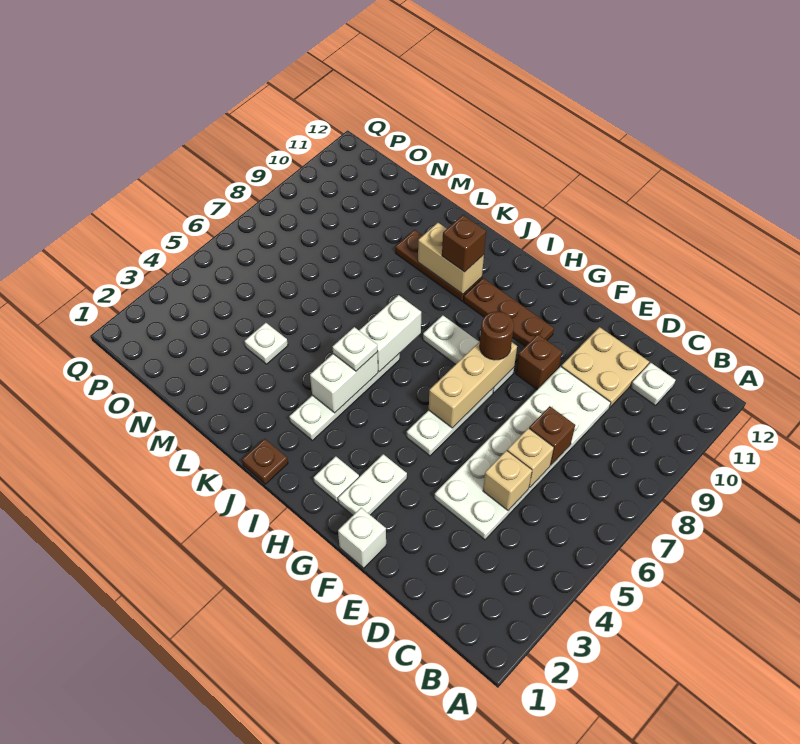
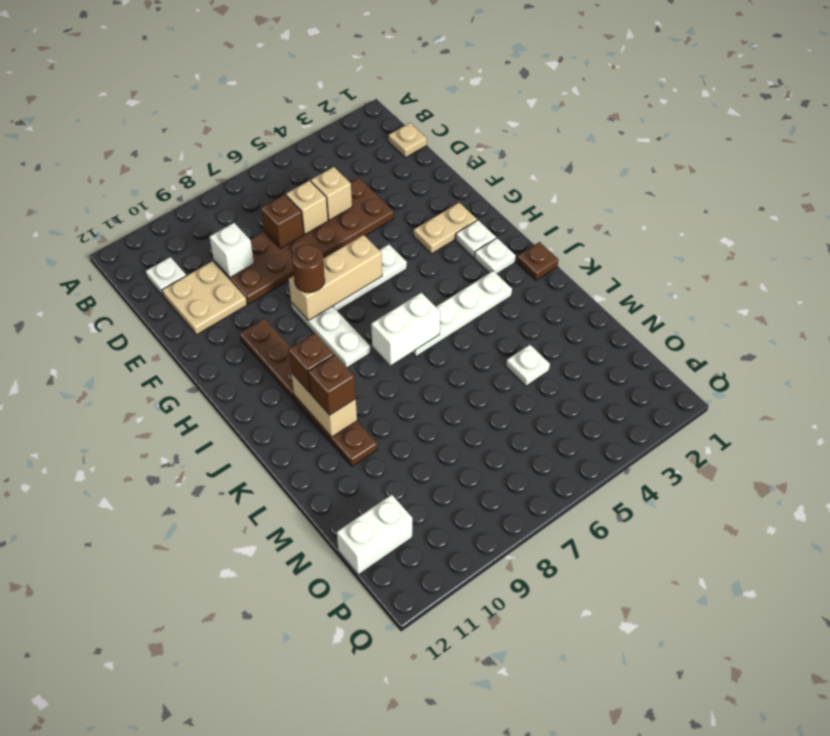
none -> tan plate C1 level 1
white plate D4:E9 level 1 -> brown plate D4:E9 level 1
white brick F1 level 1 -> white brick D9 level 2
brown brick F9 level 1 -> brown brick K10 level 3
white plate G2:G3 level 1 -> tan plate G2:G3 level 1
white brick J4:J5 level 2 -> white brick O11:O12 level 1
white plate J5 level 3 -> white plate I2 level 1

